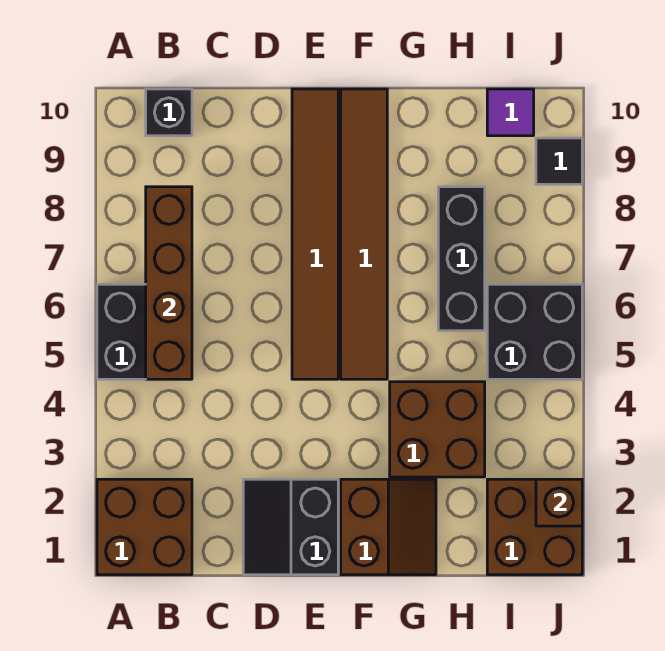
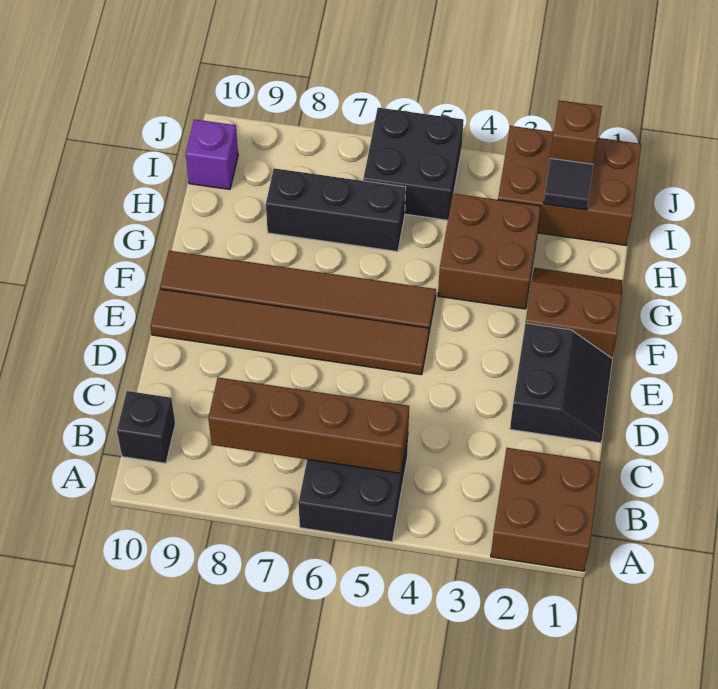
black slope D1:E2 level 1 top E -> black slope D1:E2 level 1 top 2
brown brick I1:J2 level 1 -> brown brick I1:J3 level 1
purple tile I10 level 1 -> purple brick I10 level 1
black tile J9 level 1 -> black tile I2 level 2

